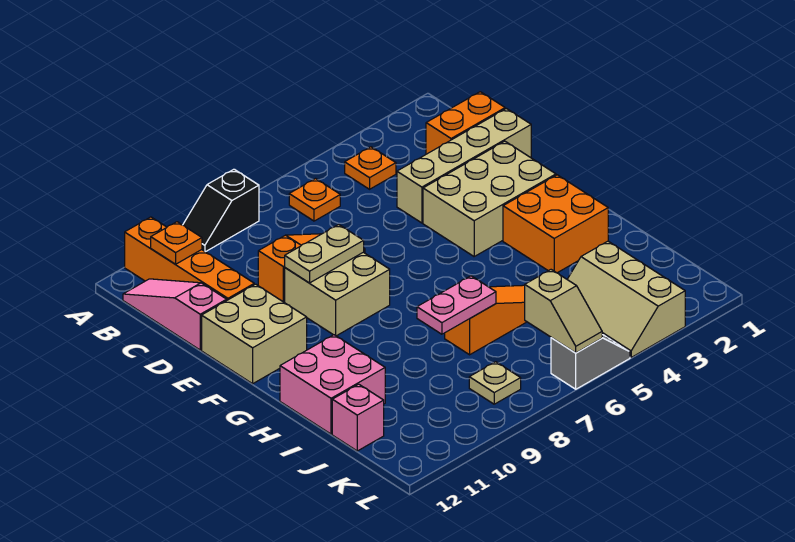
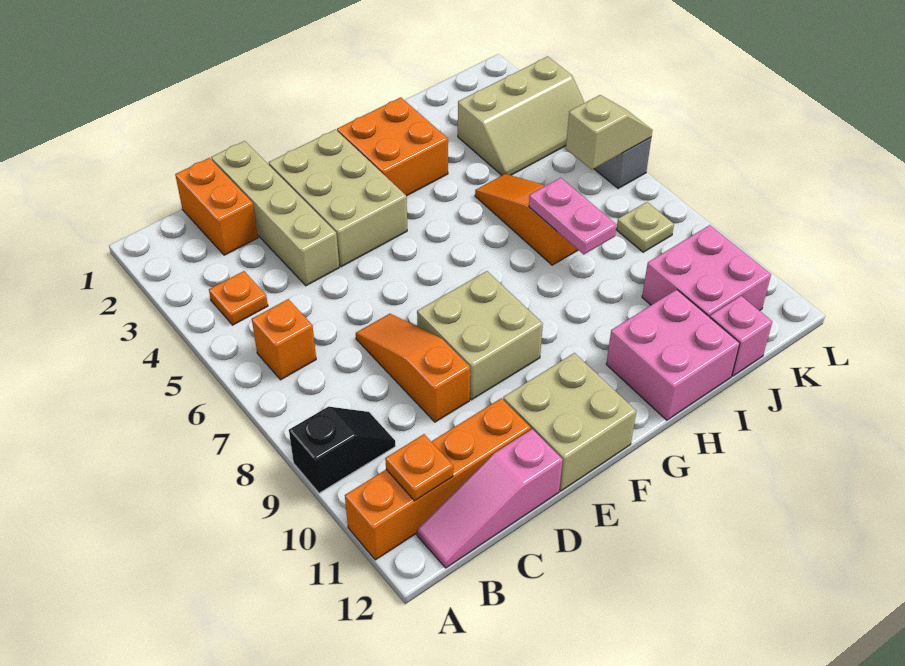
black slope A8:A9 level 1 top 8 -> black slope A9:B9 level 1 top A
orange plate B6 level 1 -> orange brick B6 level 1
tan plate E8:E9 level 2 -> none
none -> pink brick J10:K11 level 1

